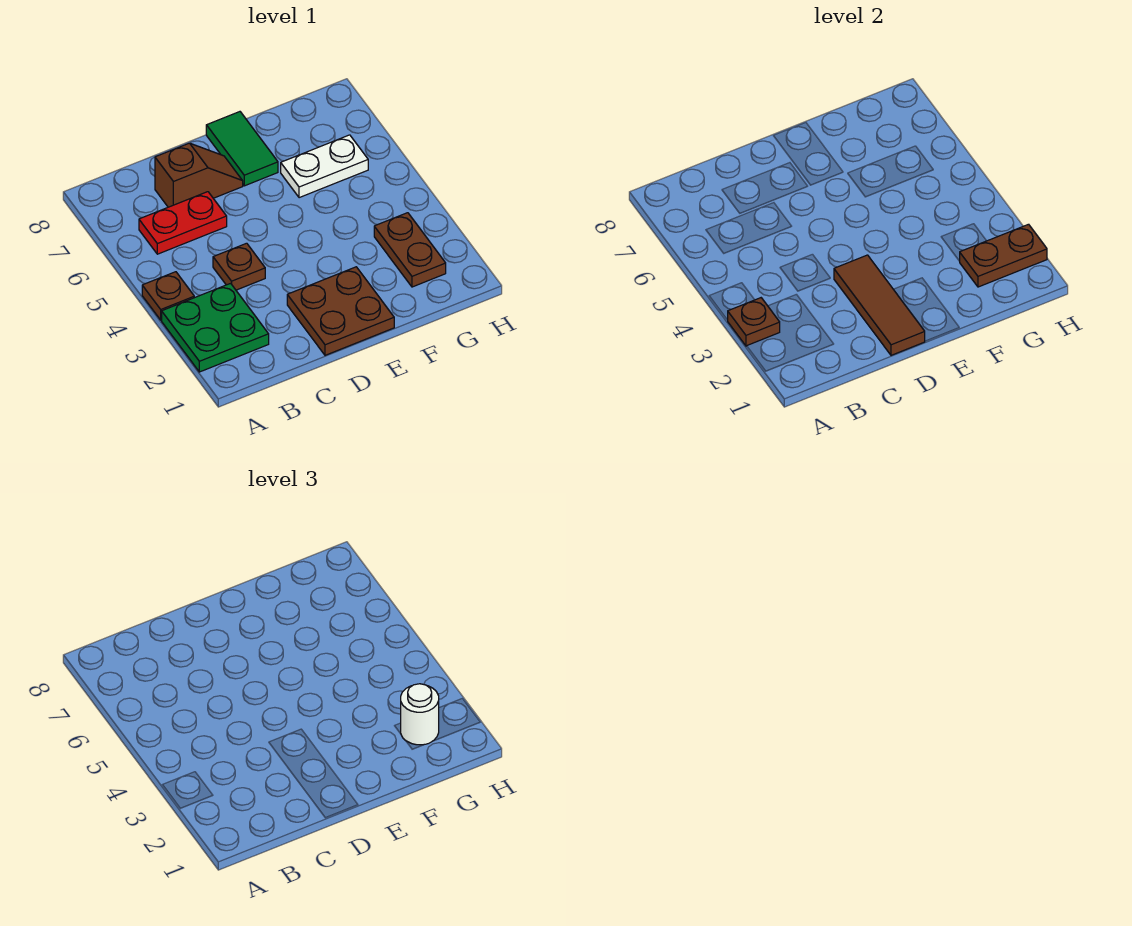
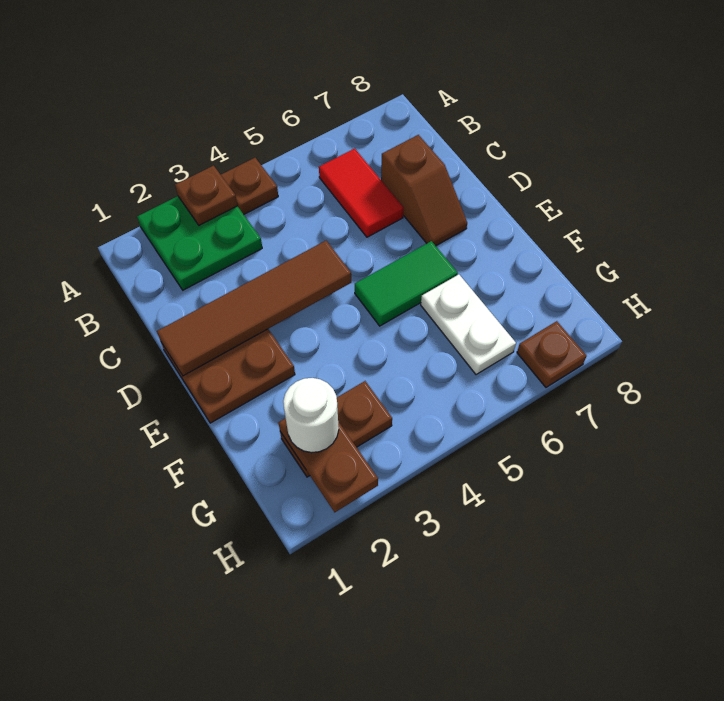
red plate B6:C6 level 1 -> red tile B6:C6 level 1
brown plate C4 level 1 -> brown plate H7 level 1
brown tile D1:D3 level 2 -> brown tile D1:D4 level 2
green tile E7:E8 level 1 -> green tile E5:E6 level 1

